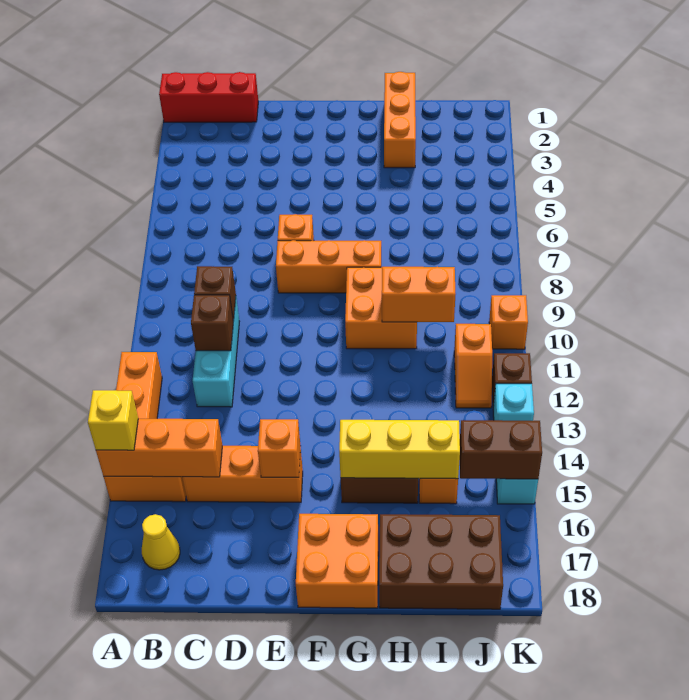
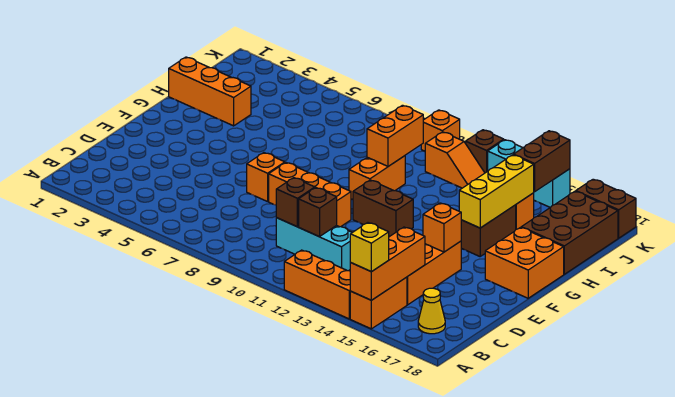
red brick A1:C1 level 1 -> none
orange brick E8:G8 level 1 -> orange brick E8:E10 level 1
none -> brown brick F11:F12 level 1
orange brick G9:H10 level 1 -> orange brick G10:H10 level 1
none -> brown brick K17:K18 level 1

